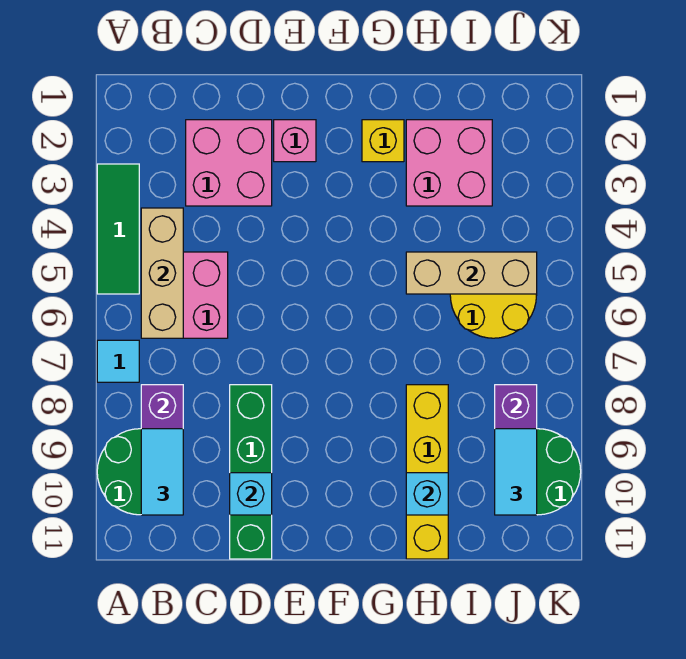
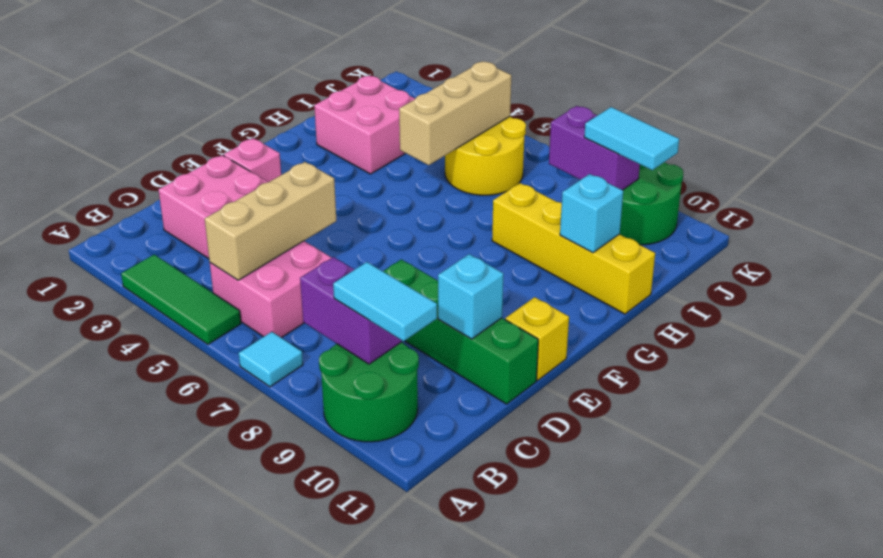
tan brick B4:B6 level 2 -> tan brick B5:D5 level 2
yellow brick G2 level 1 -> yellow brick E11 level 1

